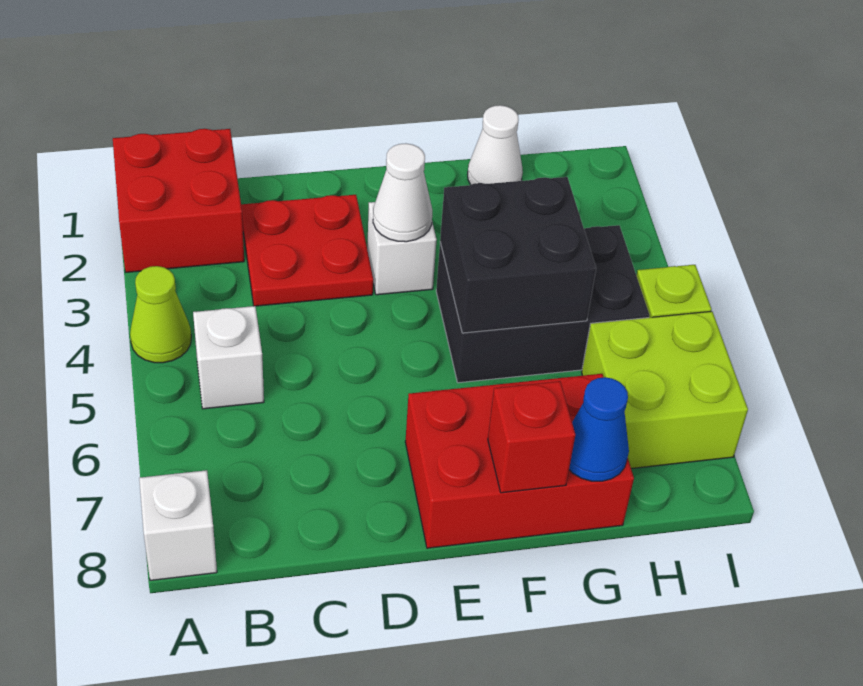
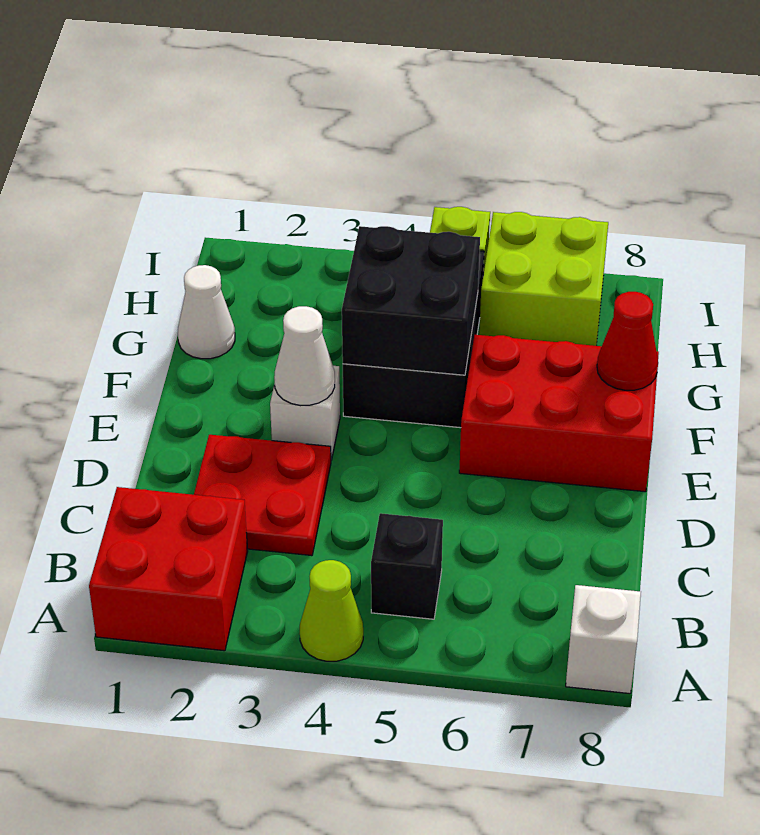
white brick B5 level 1 -> black brick B5 level 1
red brick E7:G8 level 1 -> red brick E6:F8 level 1
red brick F8 level 2 -> red cone F8 level 2
blue cone G8 level 2 -> none

